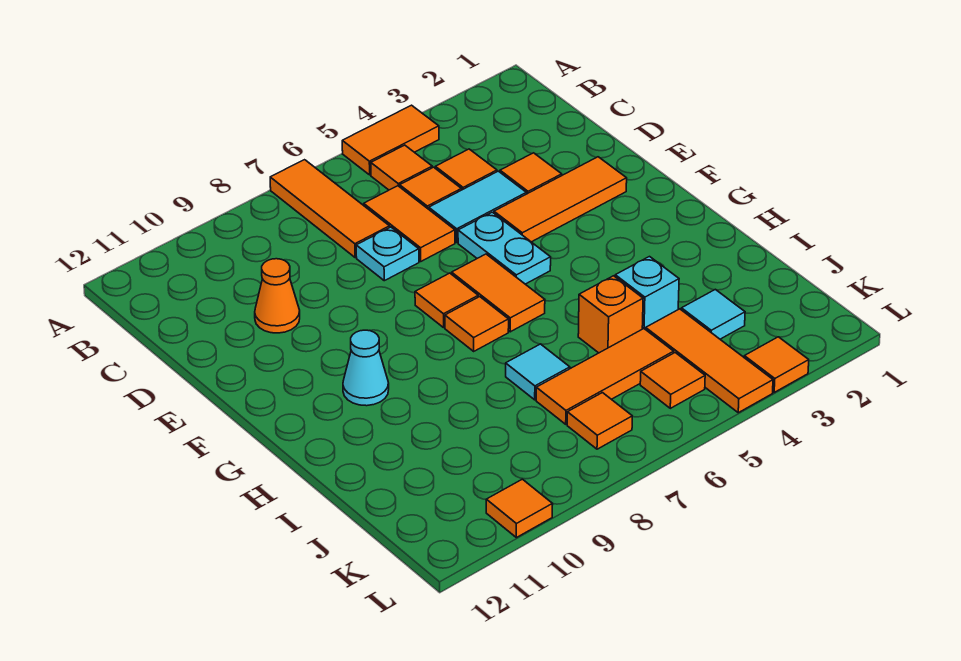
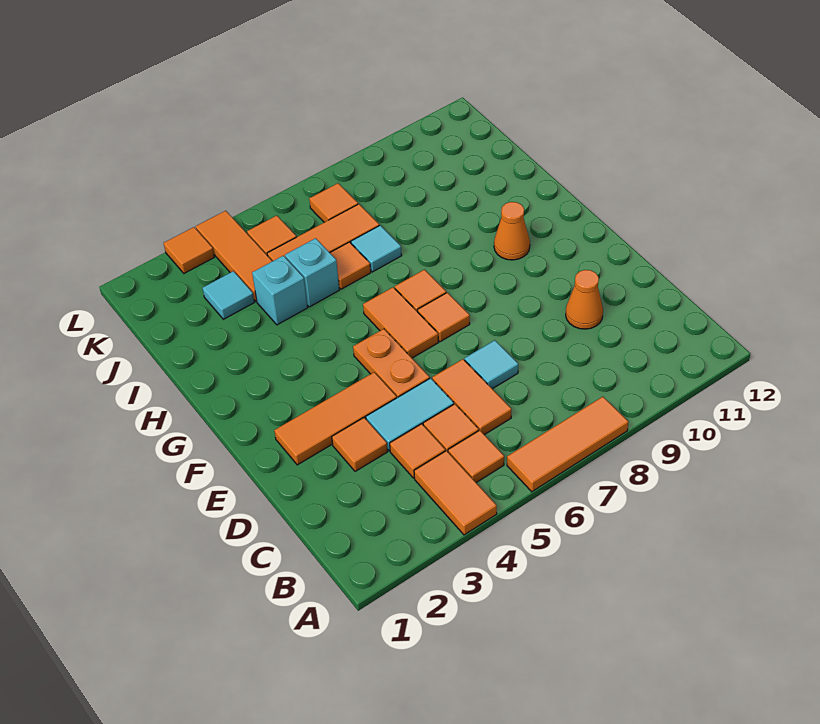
orange tile A4:A5 level 1 -> orange tile A4:B4 level 1
orange tile A7:C7 level 1 -> orange tile A6:A8 level 1
cyan plate D7 level 1 -> cyan tile D7 level 1
cyan plate E5:F5 level 1 -> orange plate E5:F5 level 1
cyan cone G10 level 1 -> orange cone G10 level 1
orange brick I5 level 1 -> cyan brick I5 level 1
orange tile L10 level 1 -> orange tile I6 level 1

